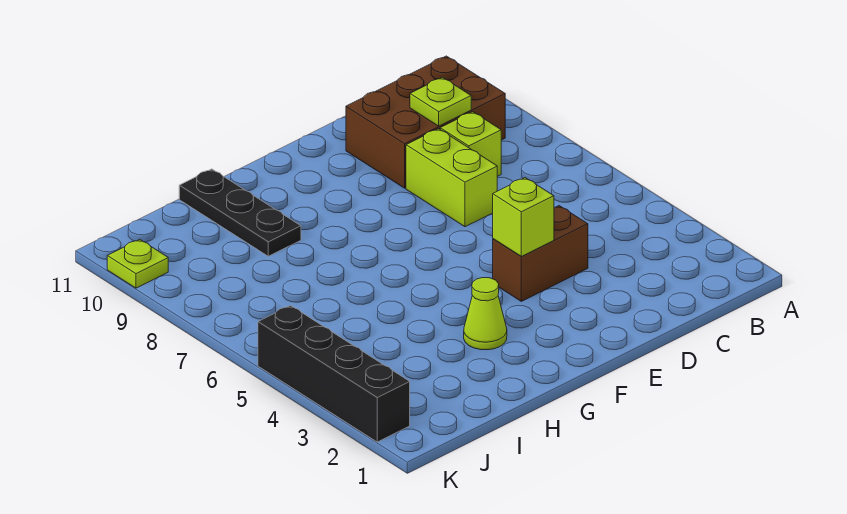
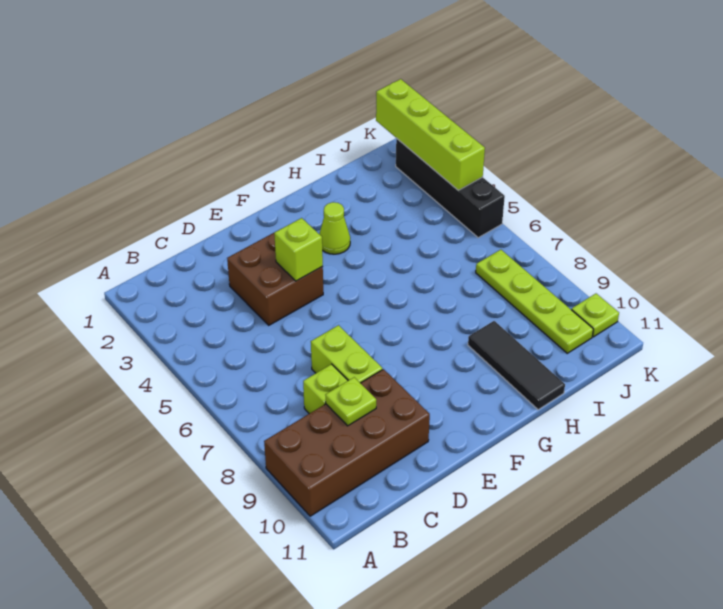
brown brick B9:D10 level 1 -> brown brick A9:D10 level 1
brown brick D4:E4 level 1 -> brown brick D3:E4 level 1
black plate H9:H11 level 1 -> black tile H9:H11 level 1
none -> lime plate J7:J10 level 1
none -> lime brick K1:K4 level 2

